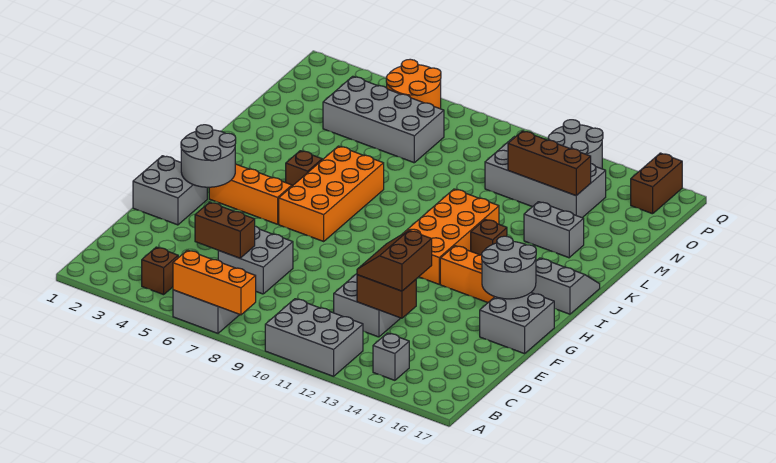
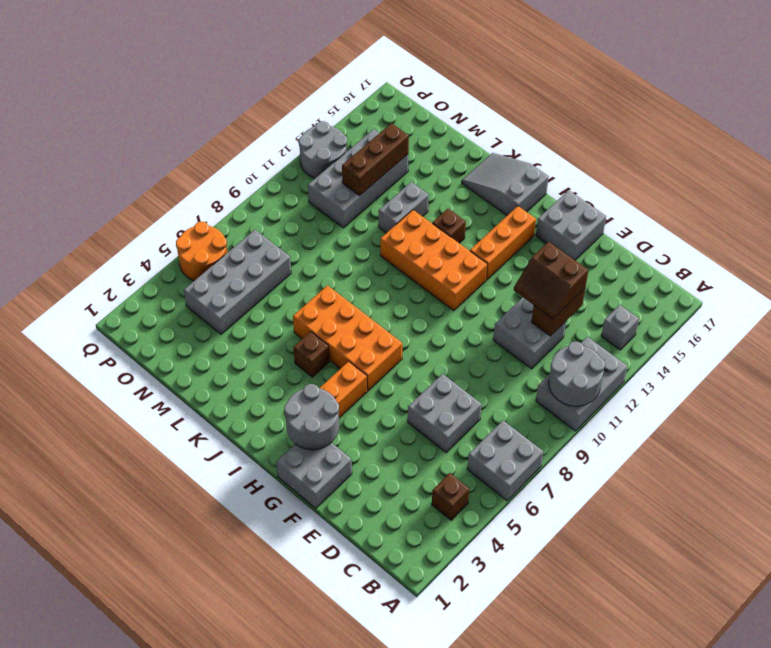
orange brick A6:A8 level 2 -> none
brown brick D5:D6 level 2 -> none
grey round brick G15:H16 level 2 -> grey round brick A10:B11 level 2
grey slope I16:J17 level 1 top I -> grey slope I16:K17 level 1 top I
grey brick L14:L15 level 1 -> grey brick L12:L13 level 1
brown brick P16:Q16 level 1 -> none

